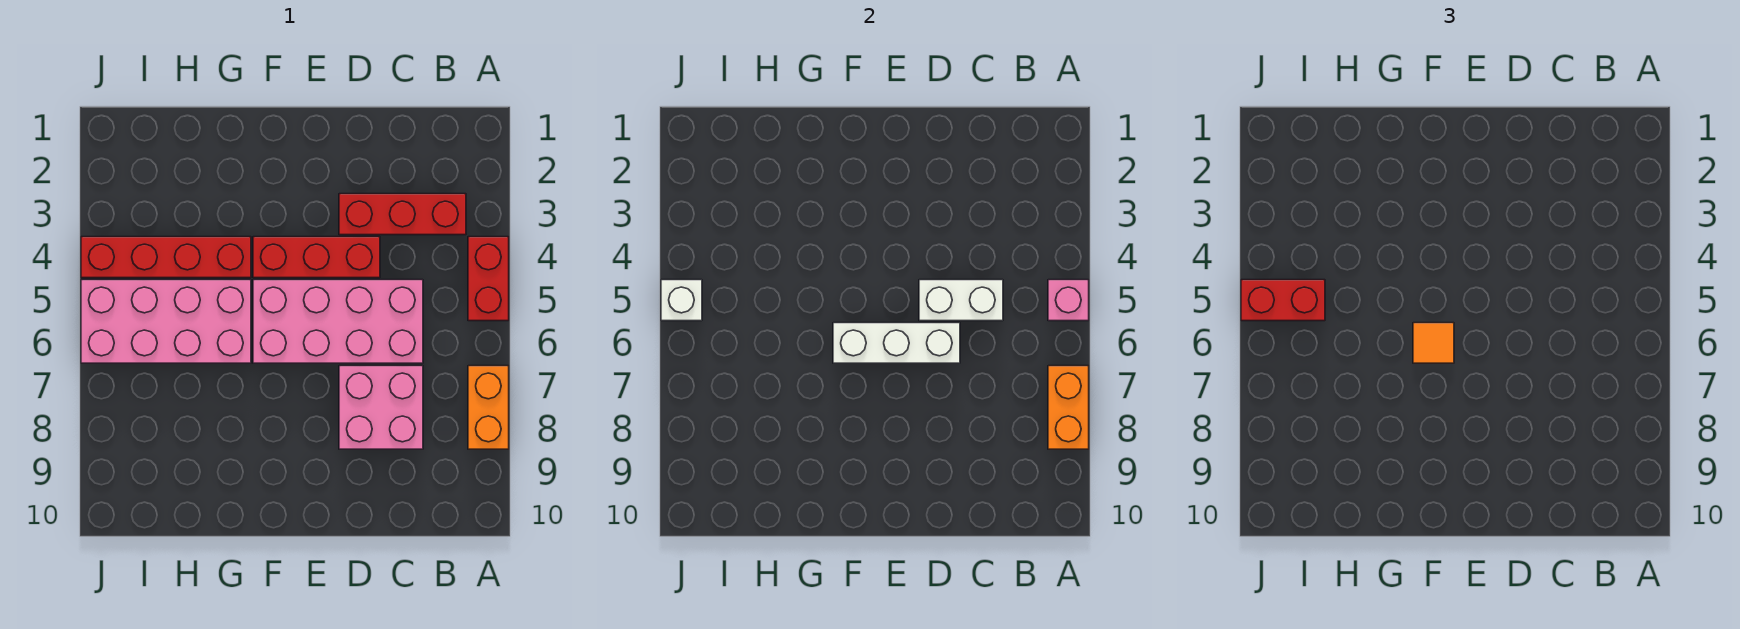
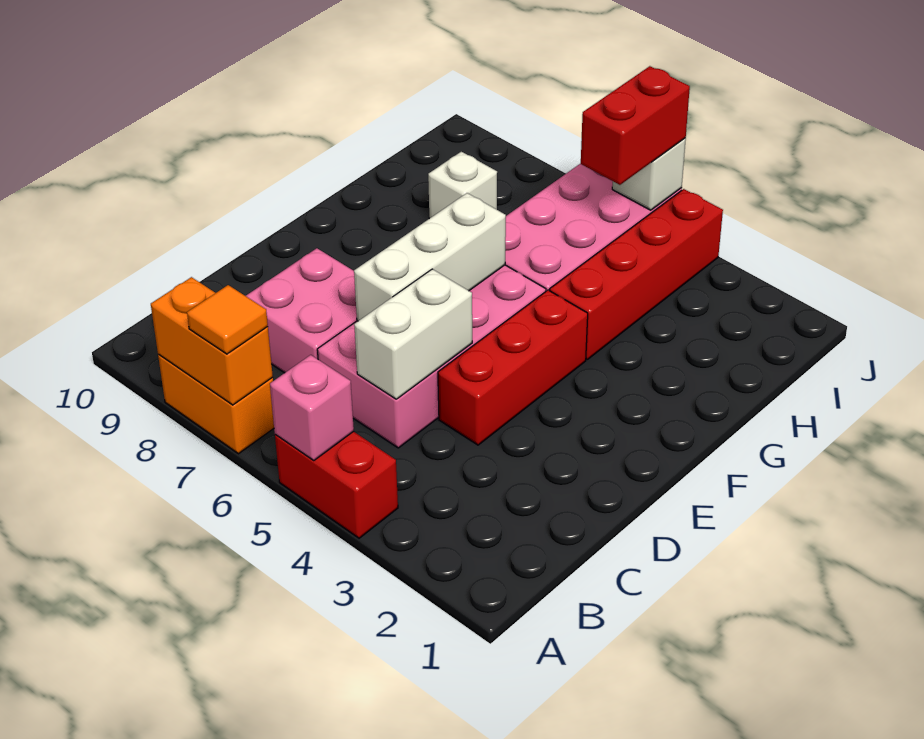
red brick B3:D3 level 1 -> none
orange tile F6 level 3 -> orange tile A7 level 3
none -> white brick H8 level 1

